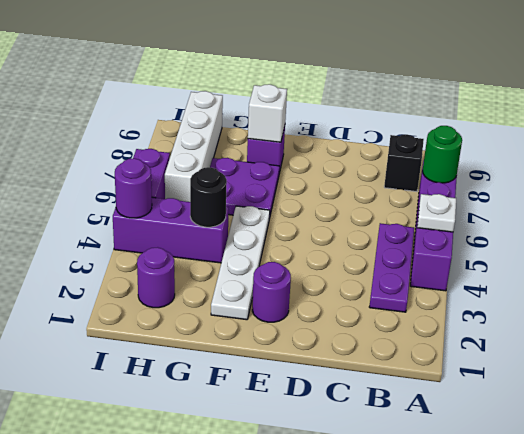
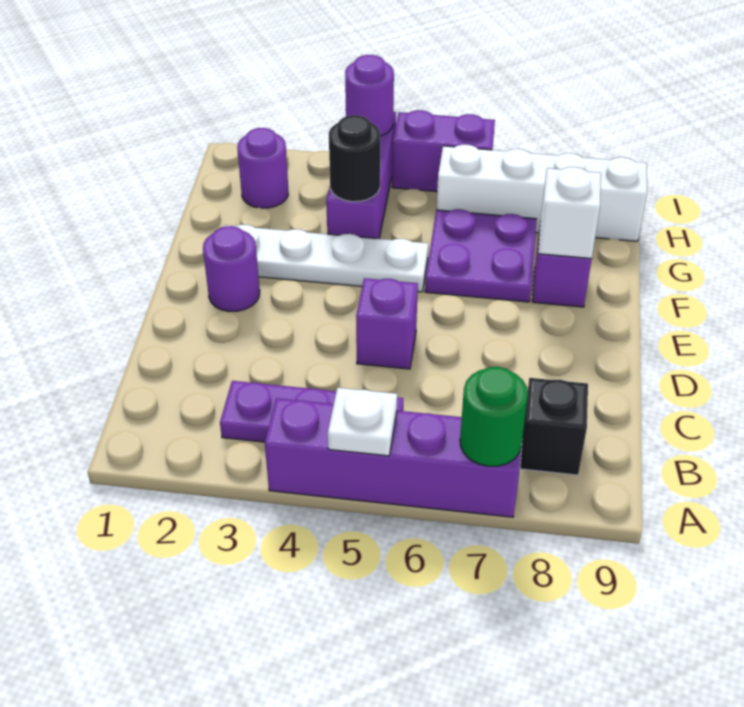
none -> purple brick D5 level 1

